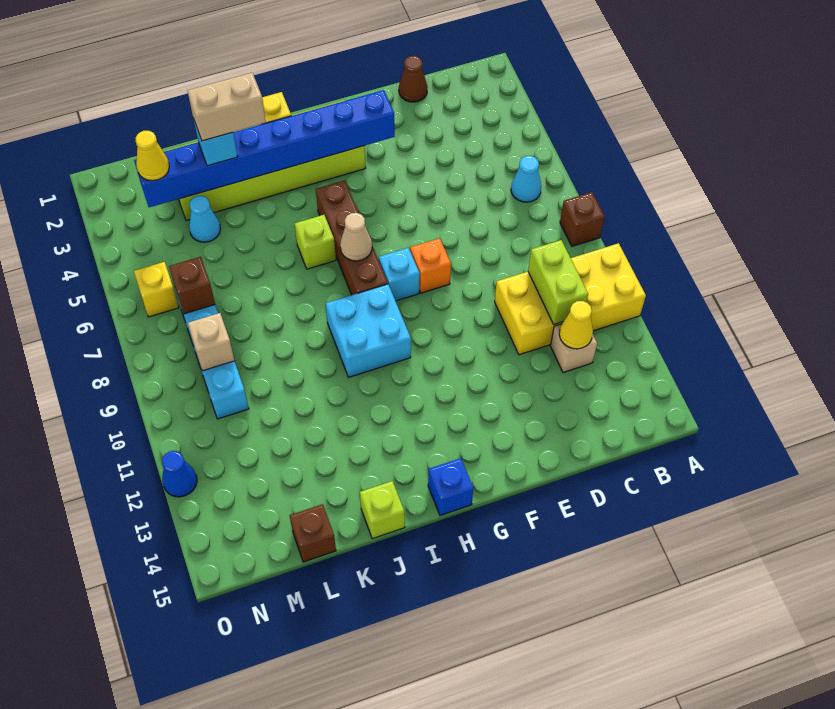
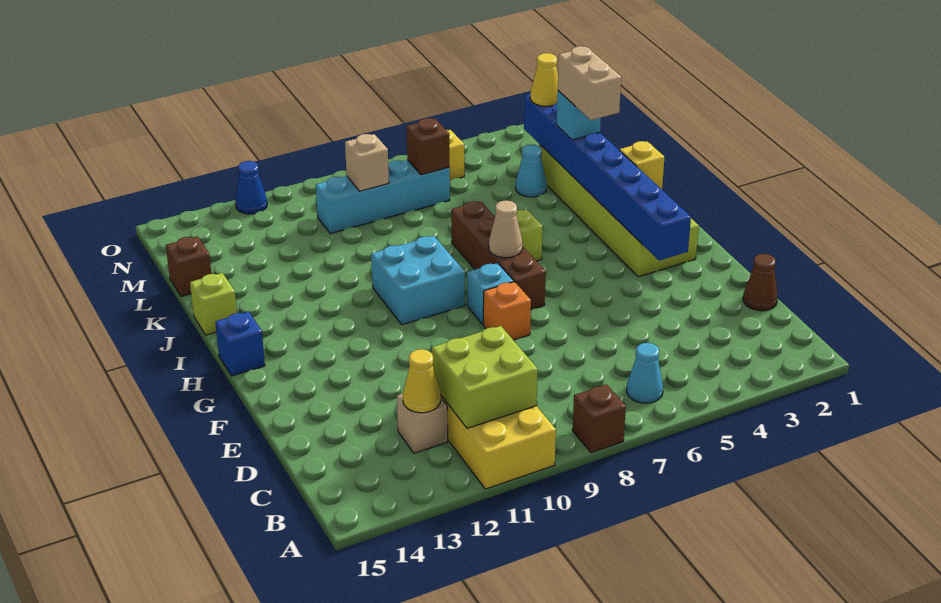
lime brick C10:C11 level 2 -> lime brick B10:C11 level 2
brown brick H5:H8 level 1 -> brown brick G7:J7 level 1

